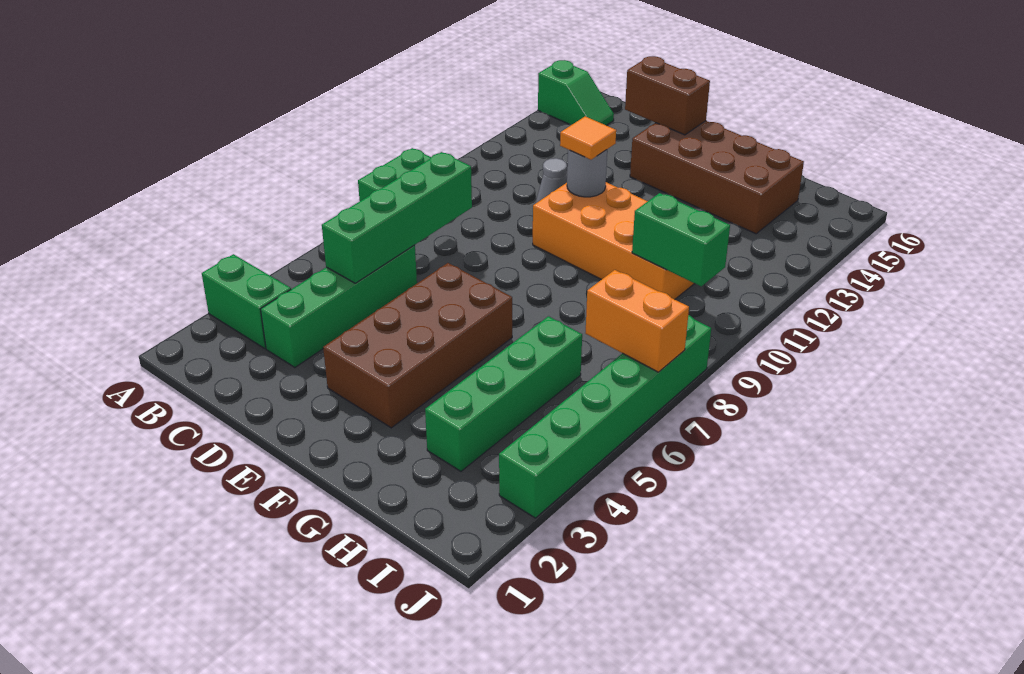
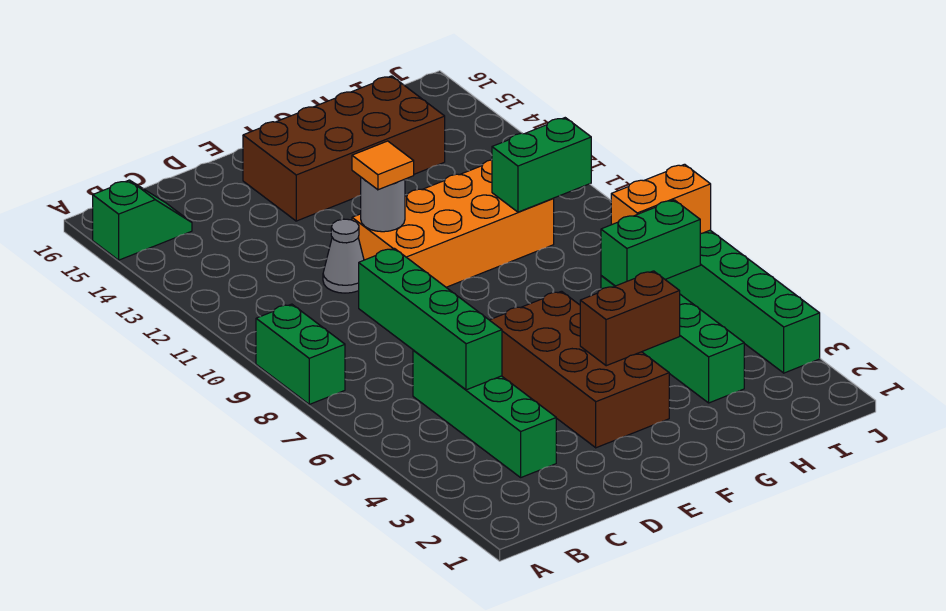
green brick A3:B3 level 1 -> green brick H6:I6 level 2
brown brick D15:E15 level 2 -> brown brick F4:G4 level 2

